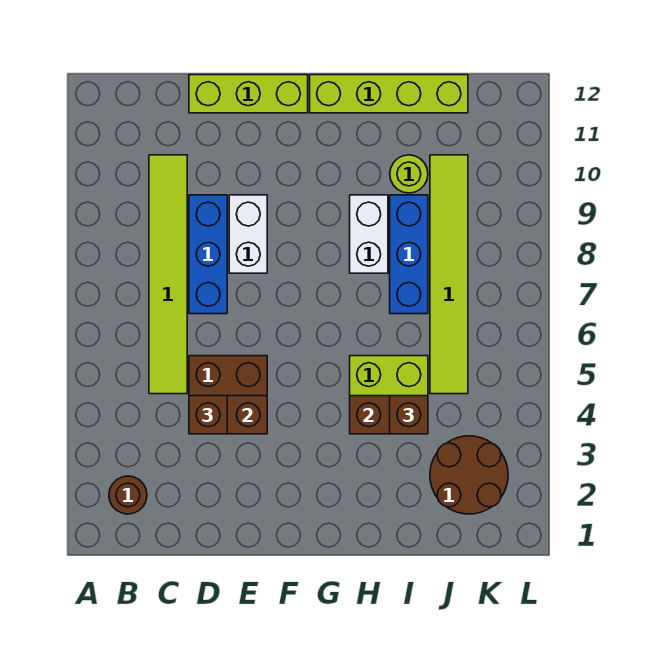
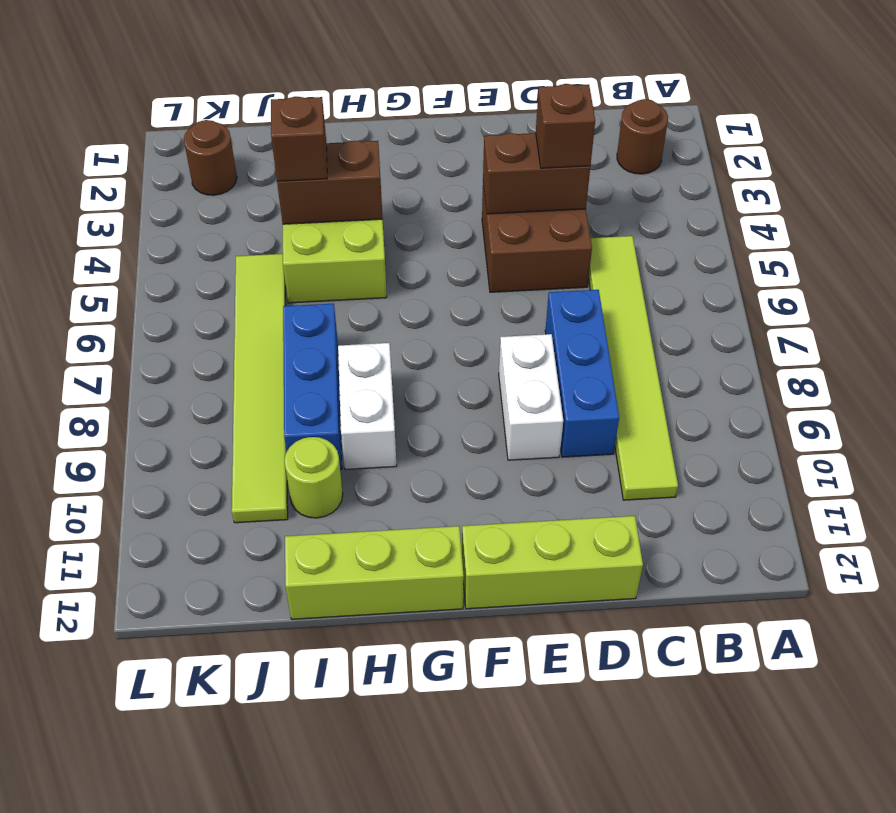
lime brick G12:J12 level 1 -> lime brick G12:I12 level 1
brown round brick J2:K3 level 1 -> brown round brick K2 level 1

